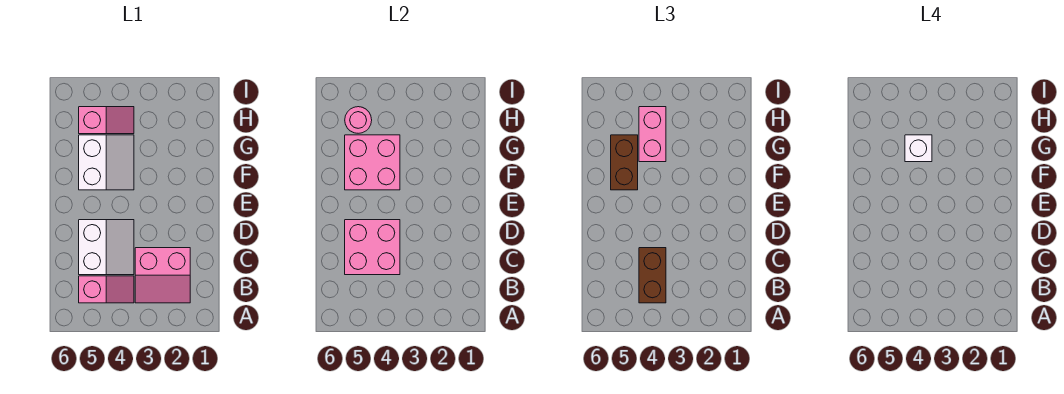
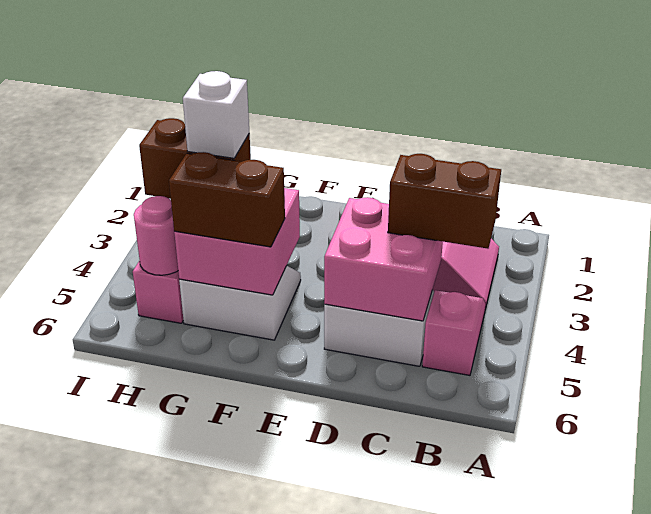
pink brick G4:H4 level 3 -> brown brick G4:H4 level 3

